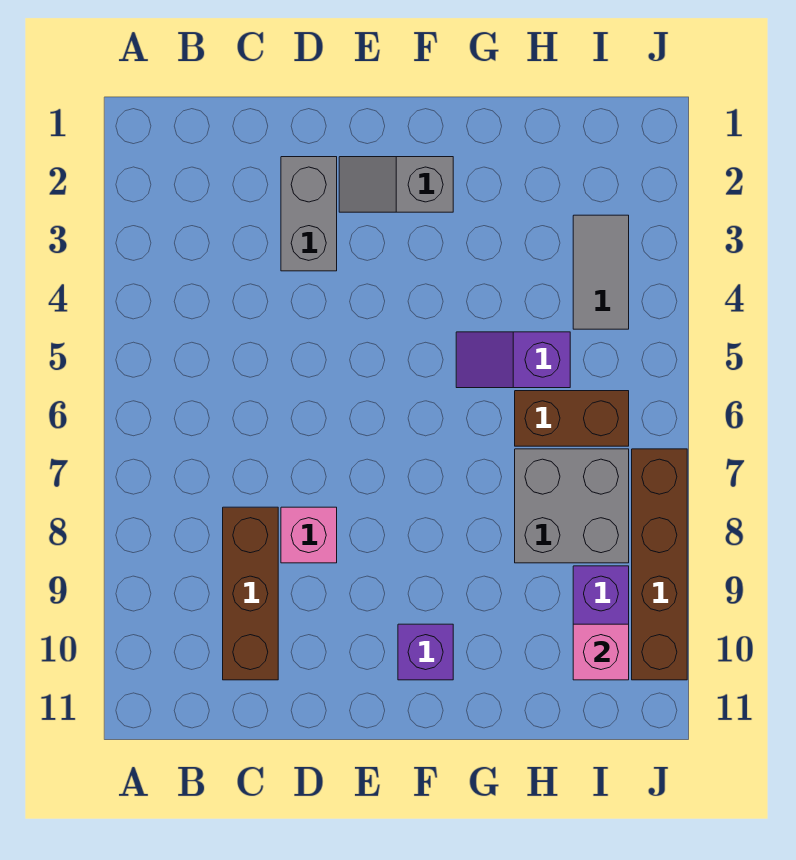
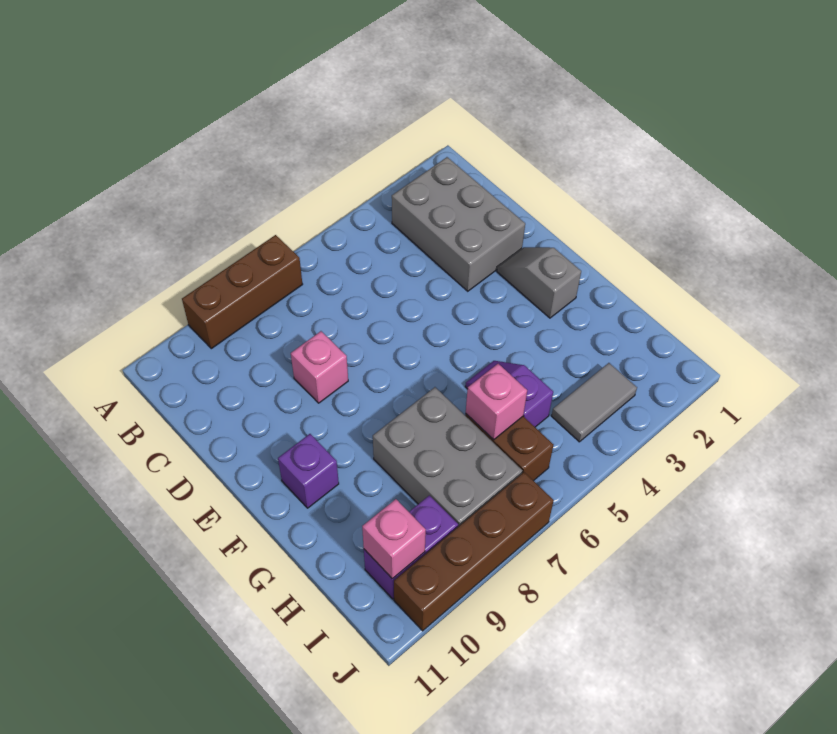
brown brick C8:C10 level 1 -> brown brick A7:A9 level 1
grey brick D2:D3 level 1 -> grey brick B2:D3 level 1
none -> pink brick H6 level 2
grey brick H7:I8 level 1 -> grey brick G7:I8 level 1

